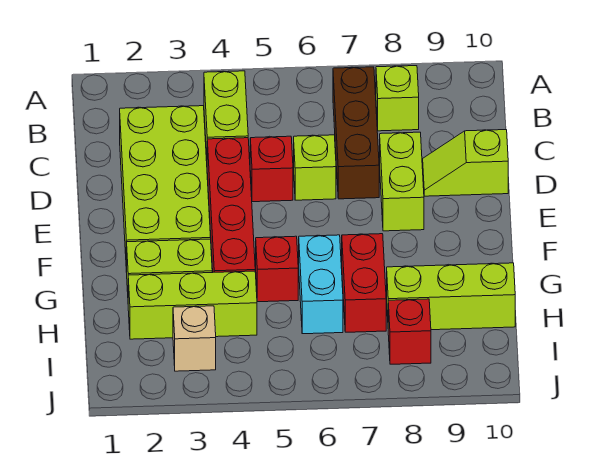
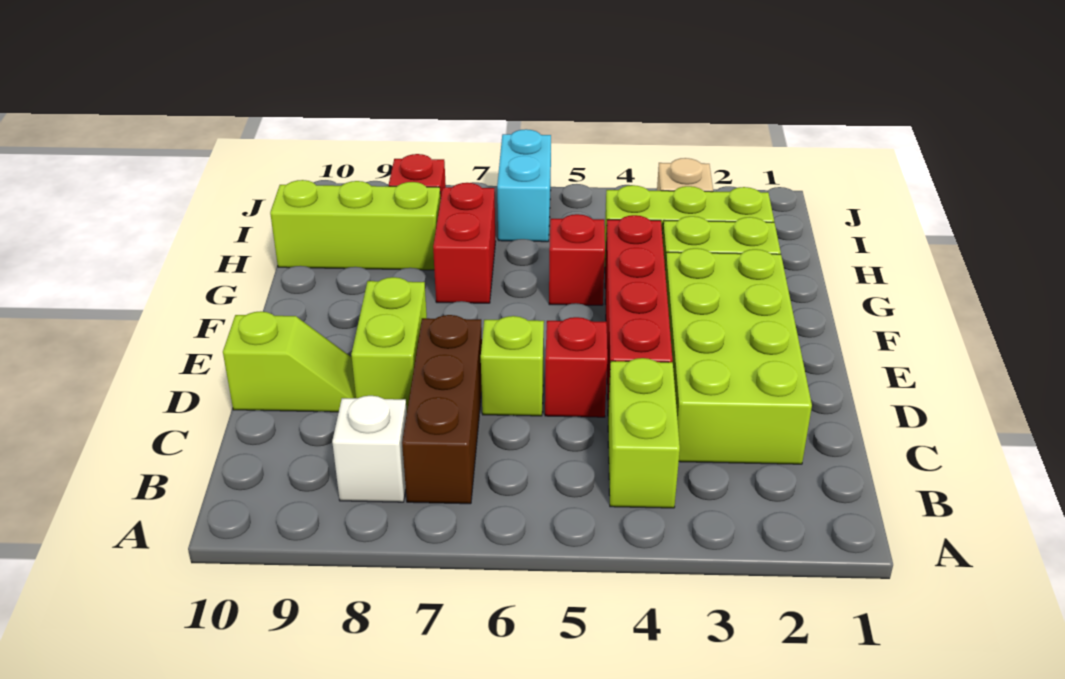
lime brick B8 level 1 -> white brick B8 level 1
cyan brick G6:H6 level 1 -> cyan brick I6:J6 level 1

